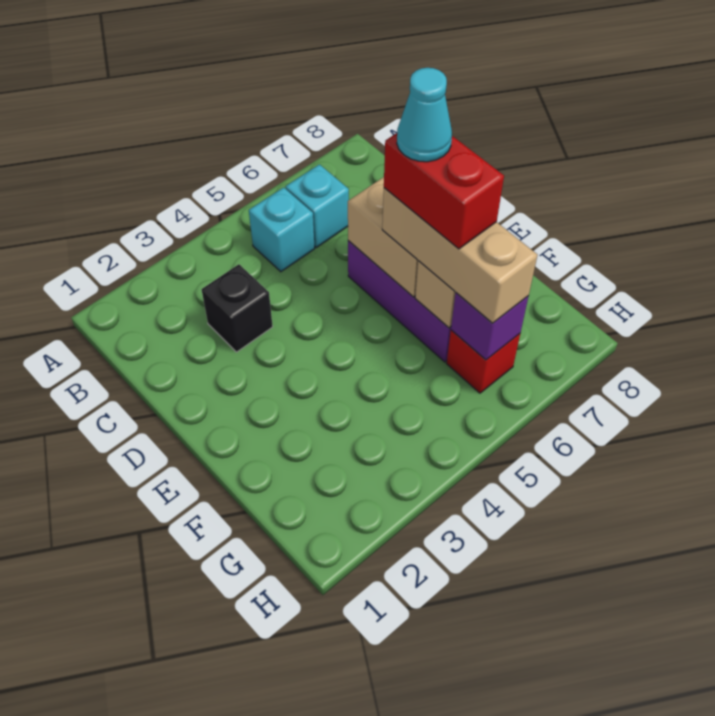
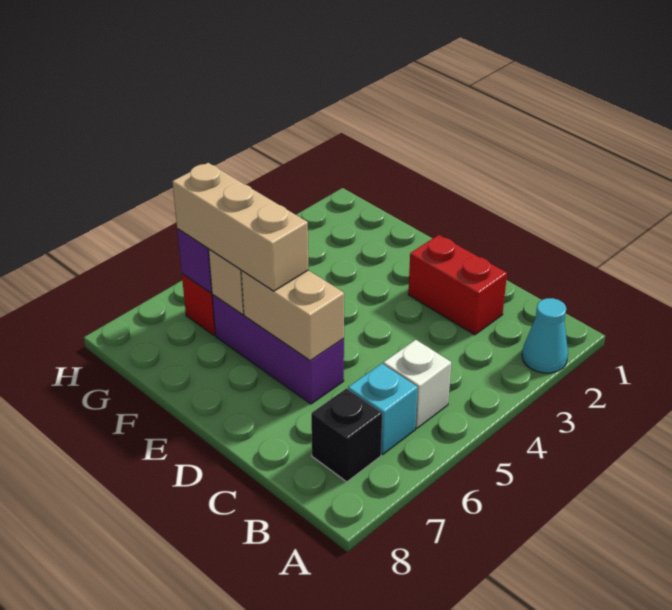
cyan brick B5 level 1 -> white brick B5 level 1
black brick C3 level 1 -> black brick B7 level 1
red brick E6:F6 level 4 -> red brick C2:D2 level 1
cyan cone E6 level 5 -> cyan cone A2 level 1

